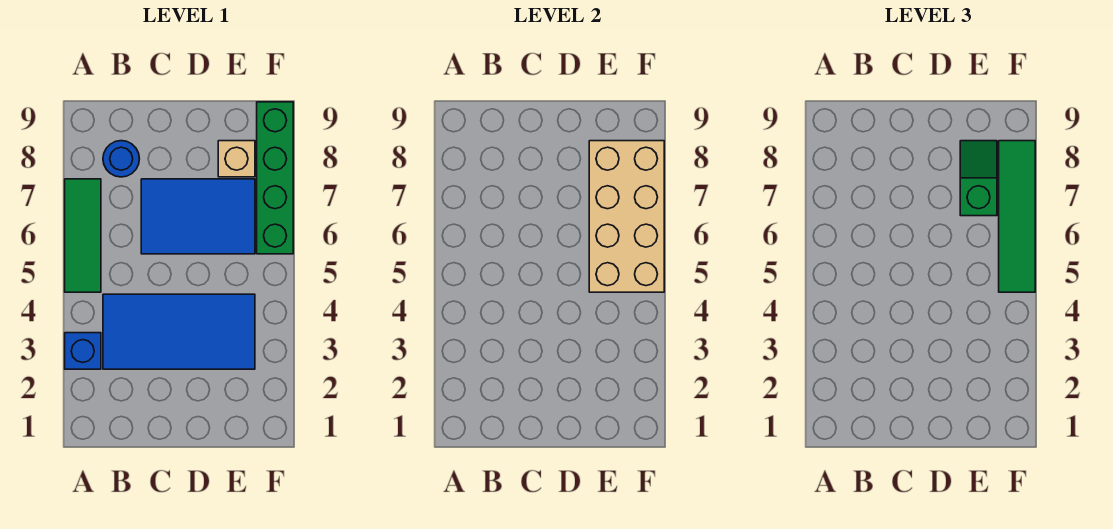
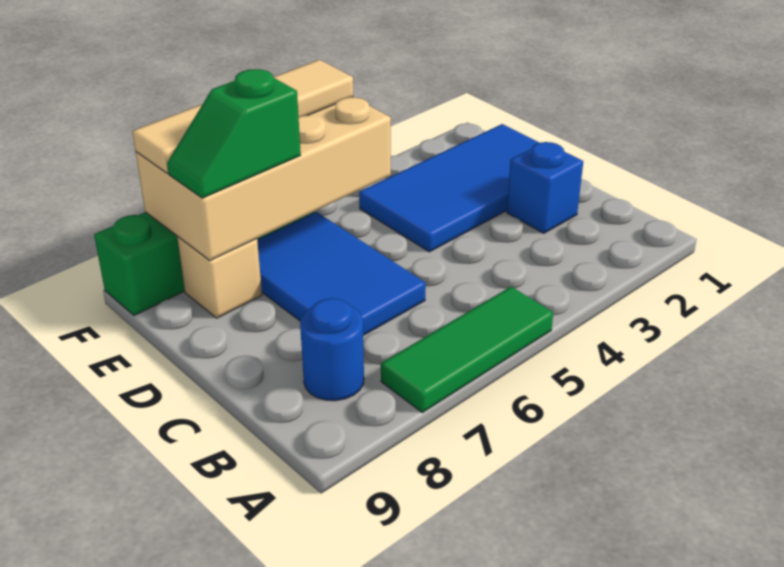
blue brick A3 level 1 -> blue brick C2 level 1
blue tile B3:E4 level 1 -> blue tile D1:E4 level 1
green tile F5:F8 level 3 -> tan tile F5:F8 level 3

